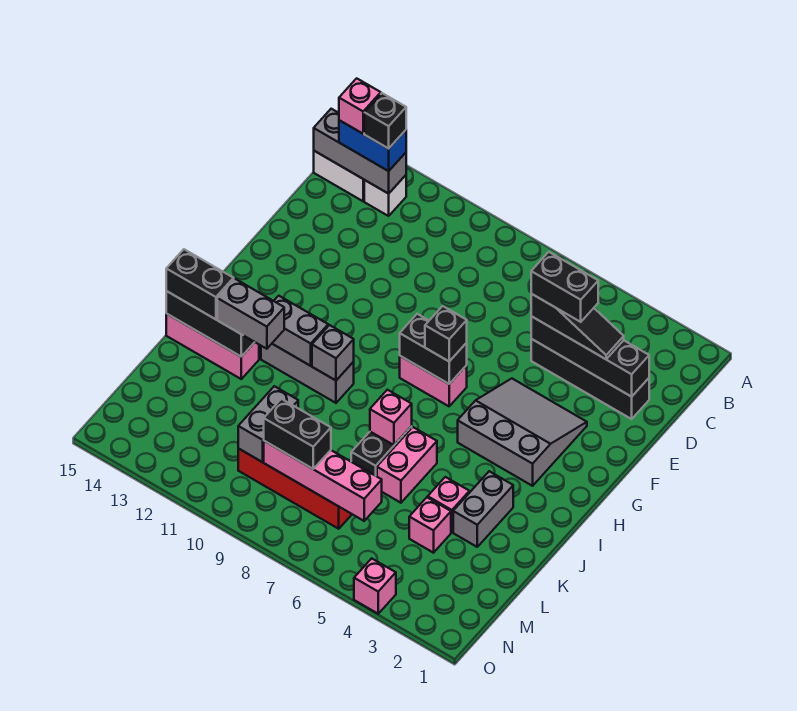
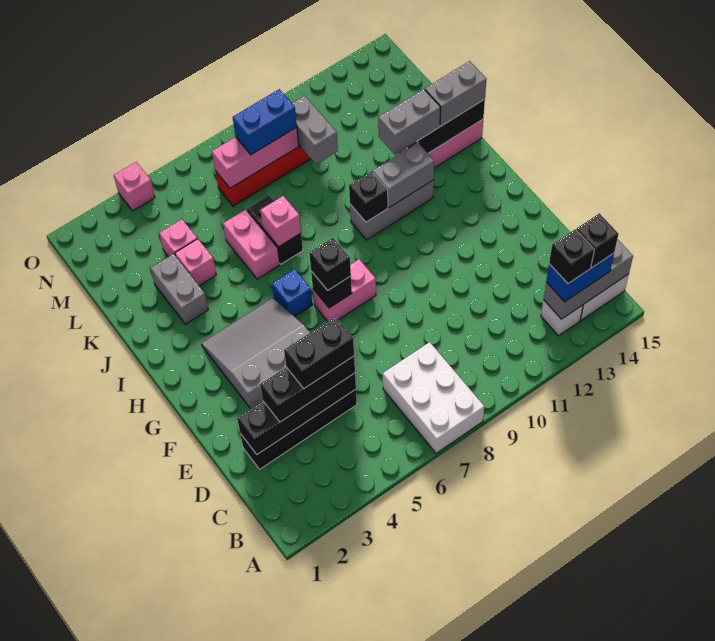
none -> white brick A7:C8 level 1
pink brick B14 level 4 -> black brick B14 level 4
black slope D3:D5 level 3 top 5 -> black brick D3:D5 level 3
grey slope F3:H5 level 1 top H -> grey slope F3:H5 level 1 top F
black brick G7:G8 level 2 -> black brick G7 level 2
none -> blue brick H6 level 1
grey brick I10 level 2 -> black brick I10 level 2
black brick J14:J15 level 3 -> grey brick J14:J15 level 3
pink brick M6:M9 level 2 -> pink brick M7:M9 level 2
black brick M8:M9 level 3 -> blue brick M8:M9 level 3

